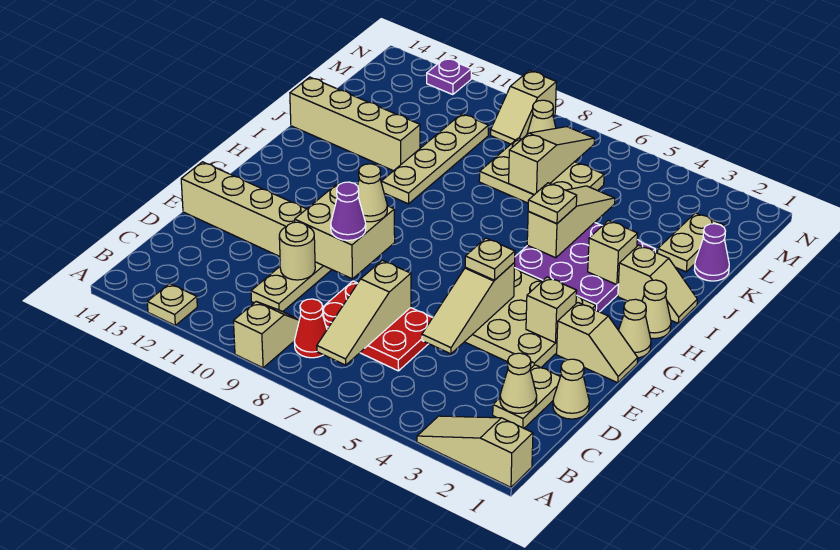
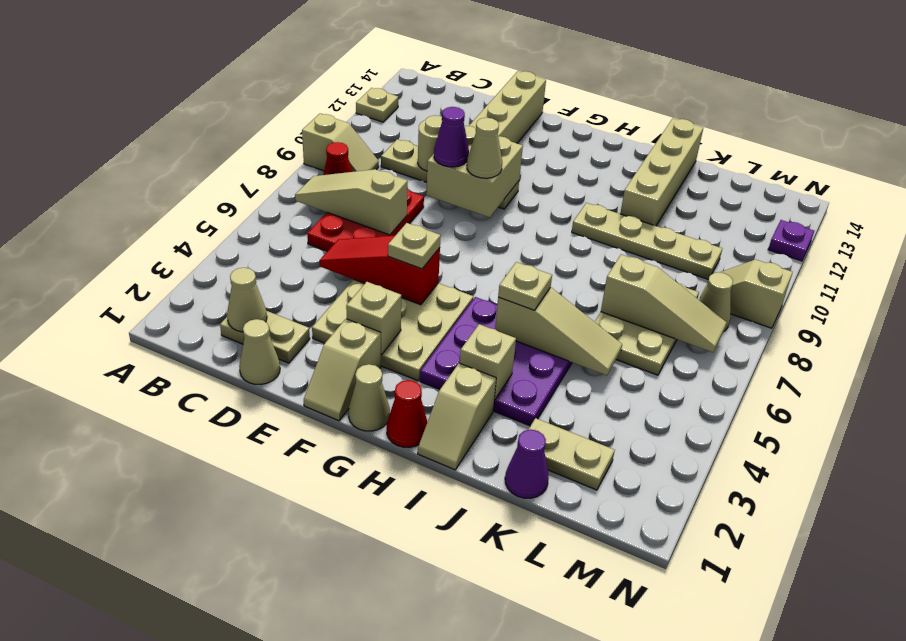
tan slope A1:A3 level 1 top 1 -> none
tan slope D5:F5 level 2 top F -> red slope D5:F5 level 2 top F
tan cone H1 level 1 -> red cone H1 level 1

